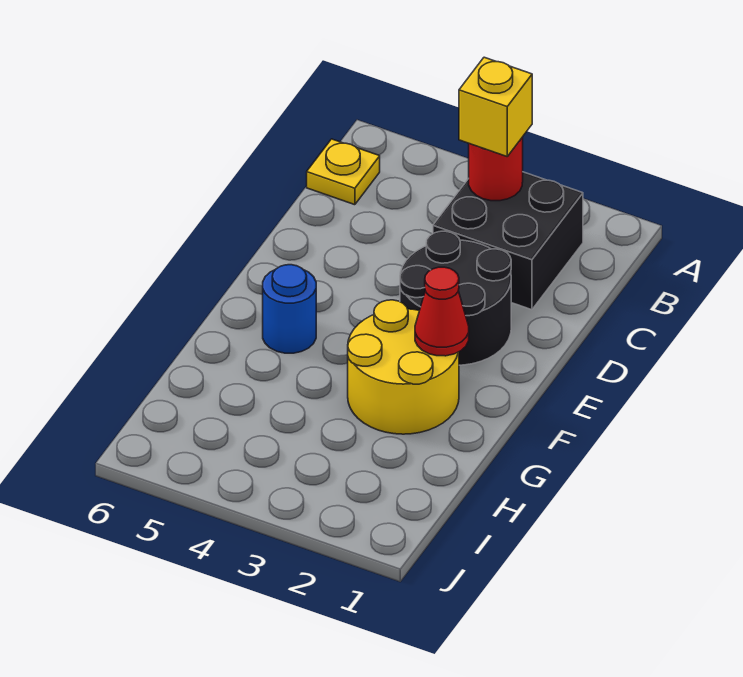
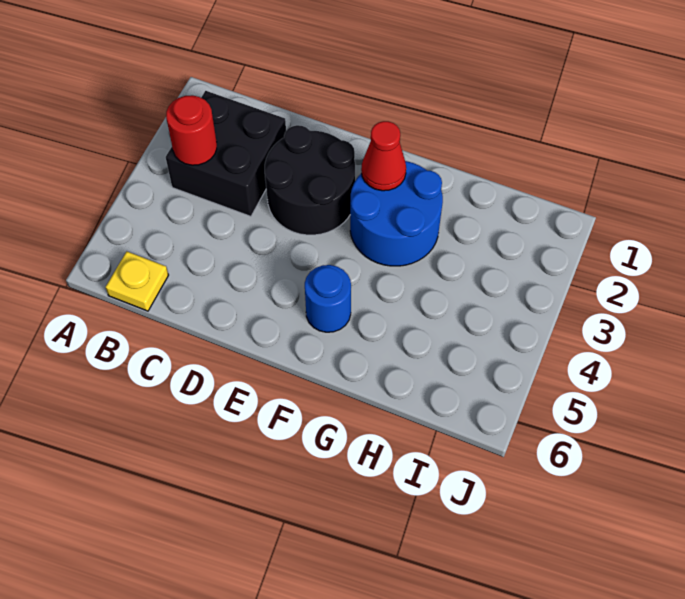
yellow brick B3 level 3 -> none
yellow round brick F2:G3 level 1 -> blue round brick F2:G3 level 1

